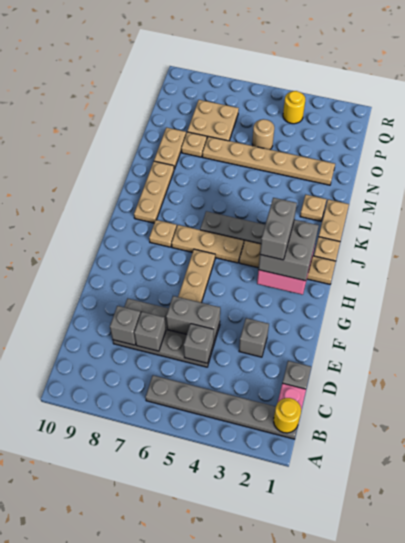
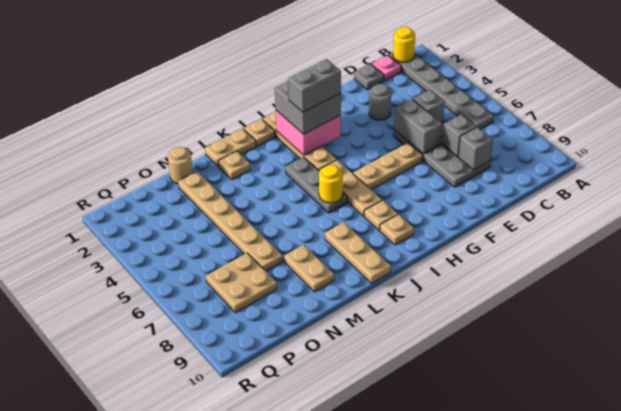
grey brick E3 level 1 -> grey round brick E3 level 1
tan plate J9:L9 level 1 -> tan plate K8:K10 level 1
tan plate M9:N9 level 1 -> tan plate M8:M9 level 1
tan plate N8 level 1 -> tan plate I9 level 1
tan round brick O5 level 1 -> tan round brick N1 level 1
yellow round brick Q4 level 1 -> yellow round brick J6 level 2

